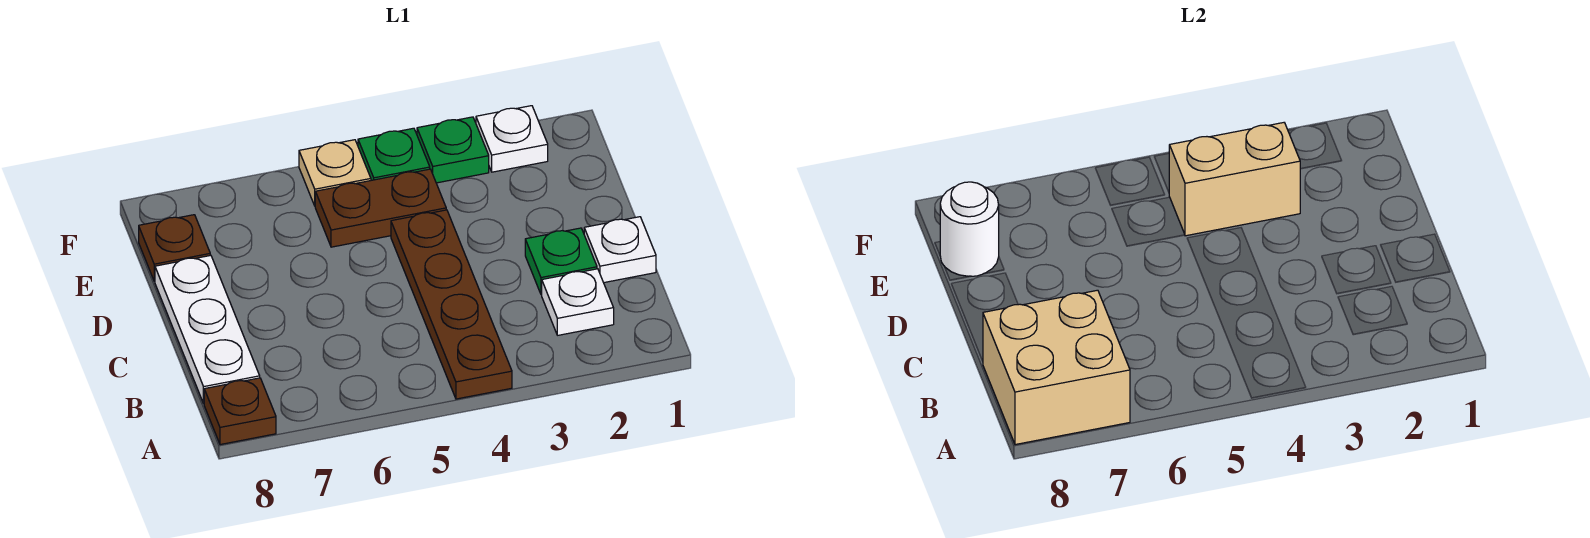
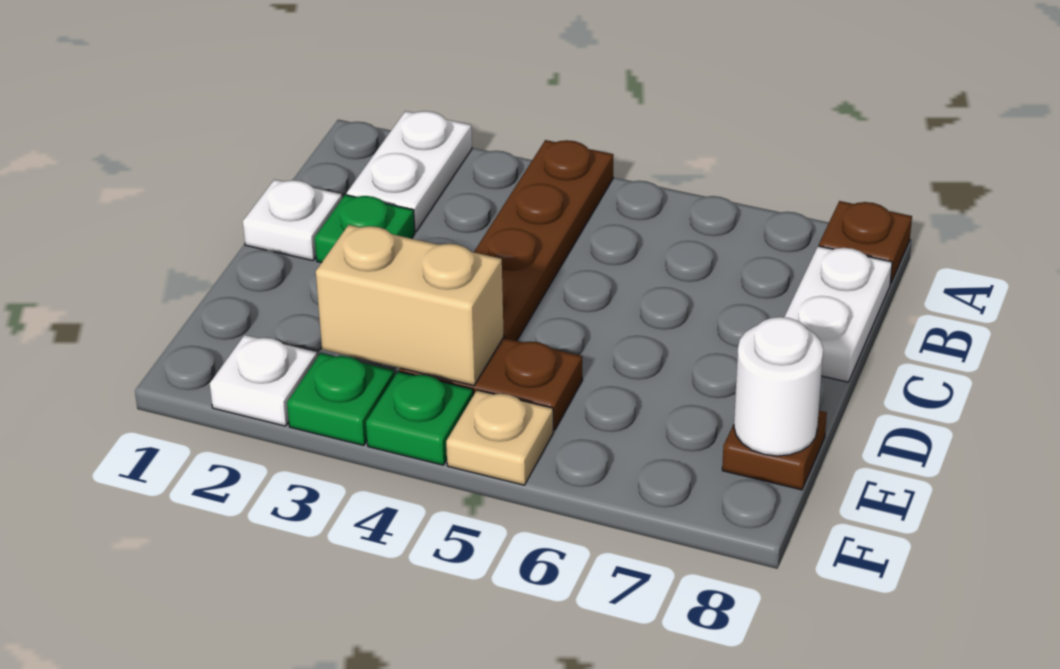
tan brick A7:B8 level 2 -> none
white plate B2 level 1 -> white plate A2:B2 level 1
white plate B8:D8 level 1 -> white plate B8:C8 level 1

